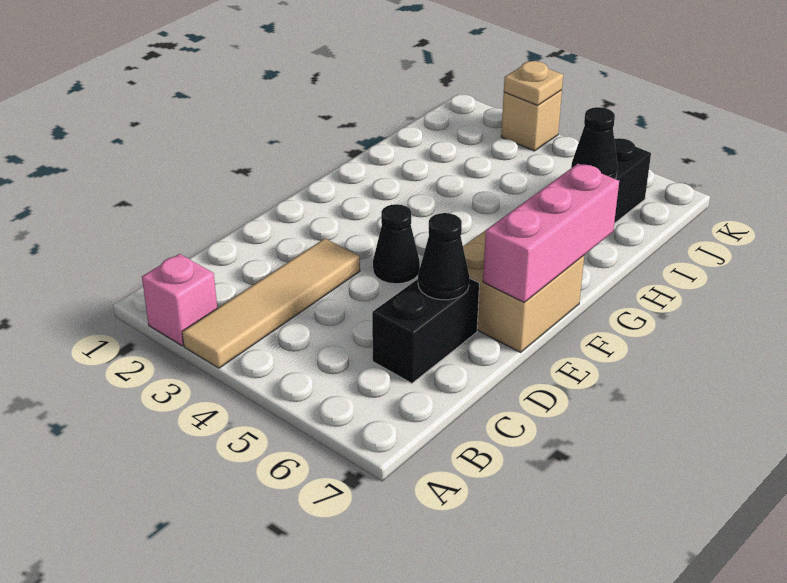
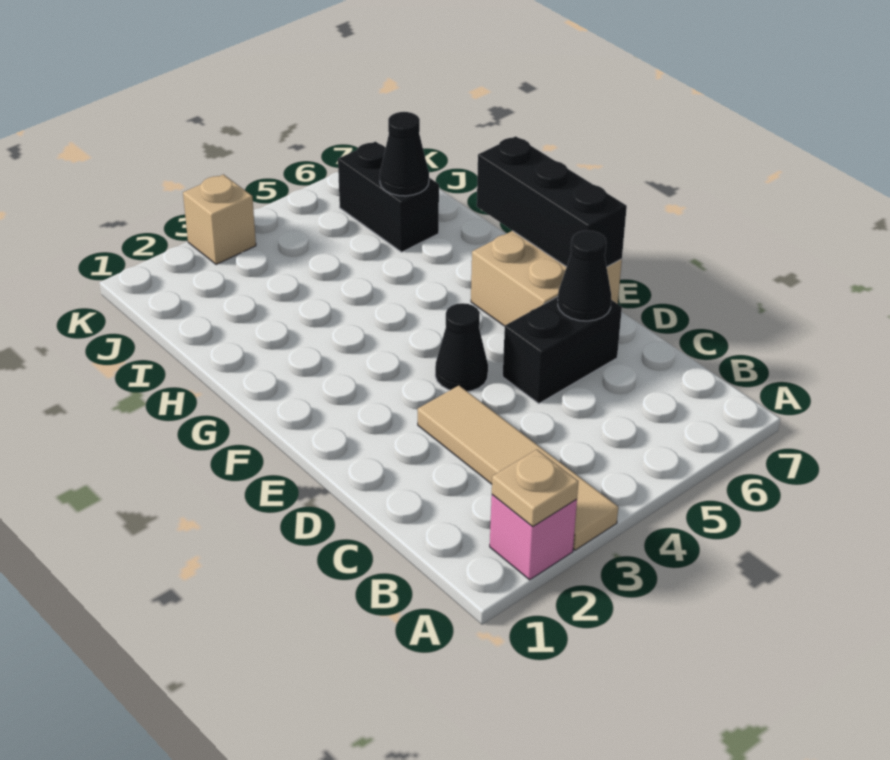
black brick C6:D6 level 1 -> black brick D5:D6 level 1
pink brick E7:G7 level 2 -> black brick E7:G7 level 2
tan plate K3 level 2 -> tan plate A2 level 2

